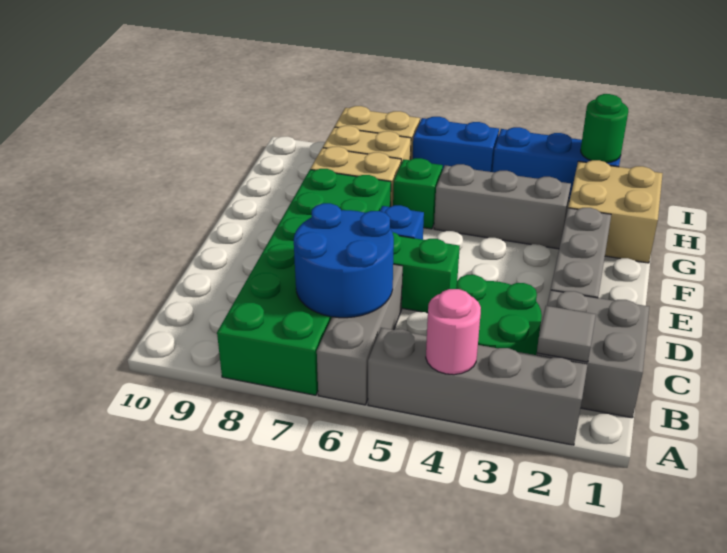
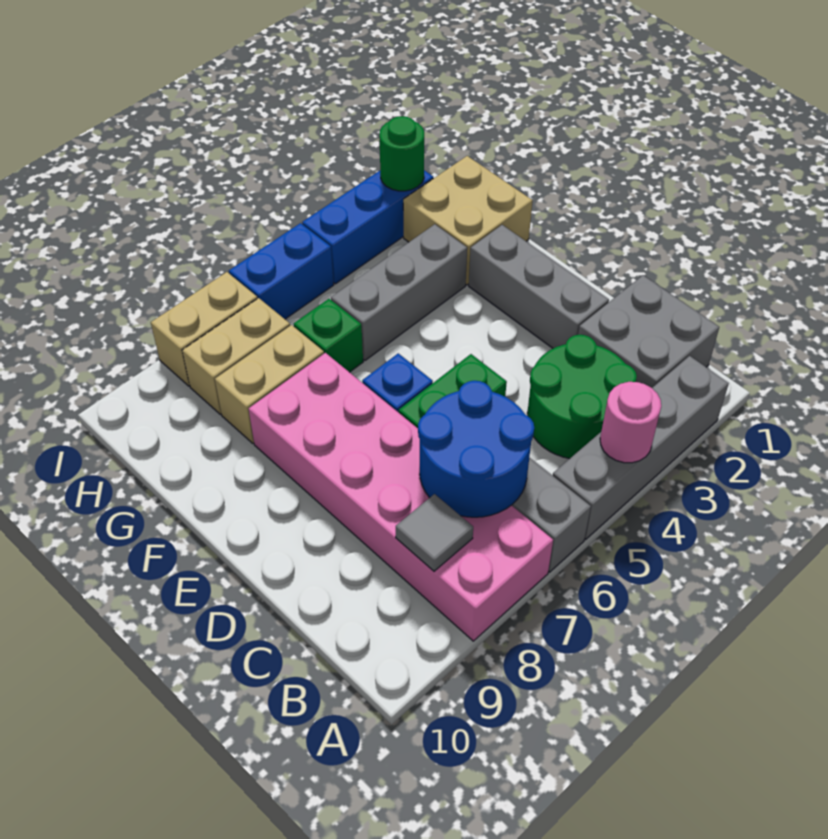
green brick A7:F8 level 1 -> pink brick A7:F8 level 1
grey tile B2 level 2 -> grey tile B8 level 2

